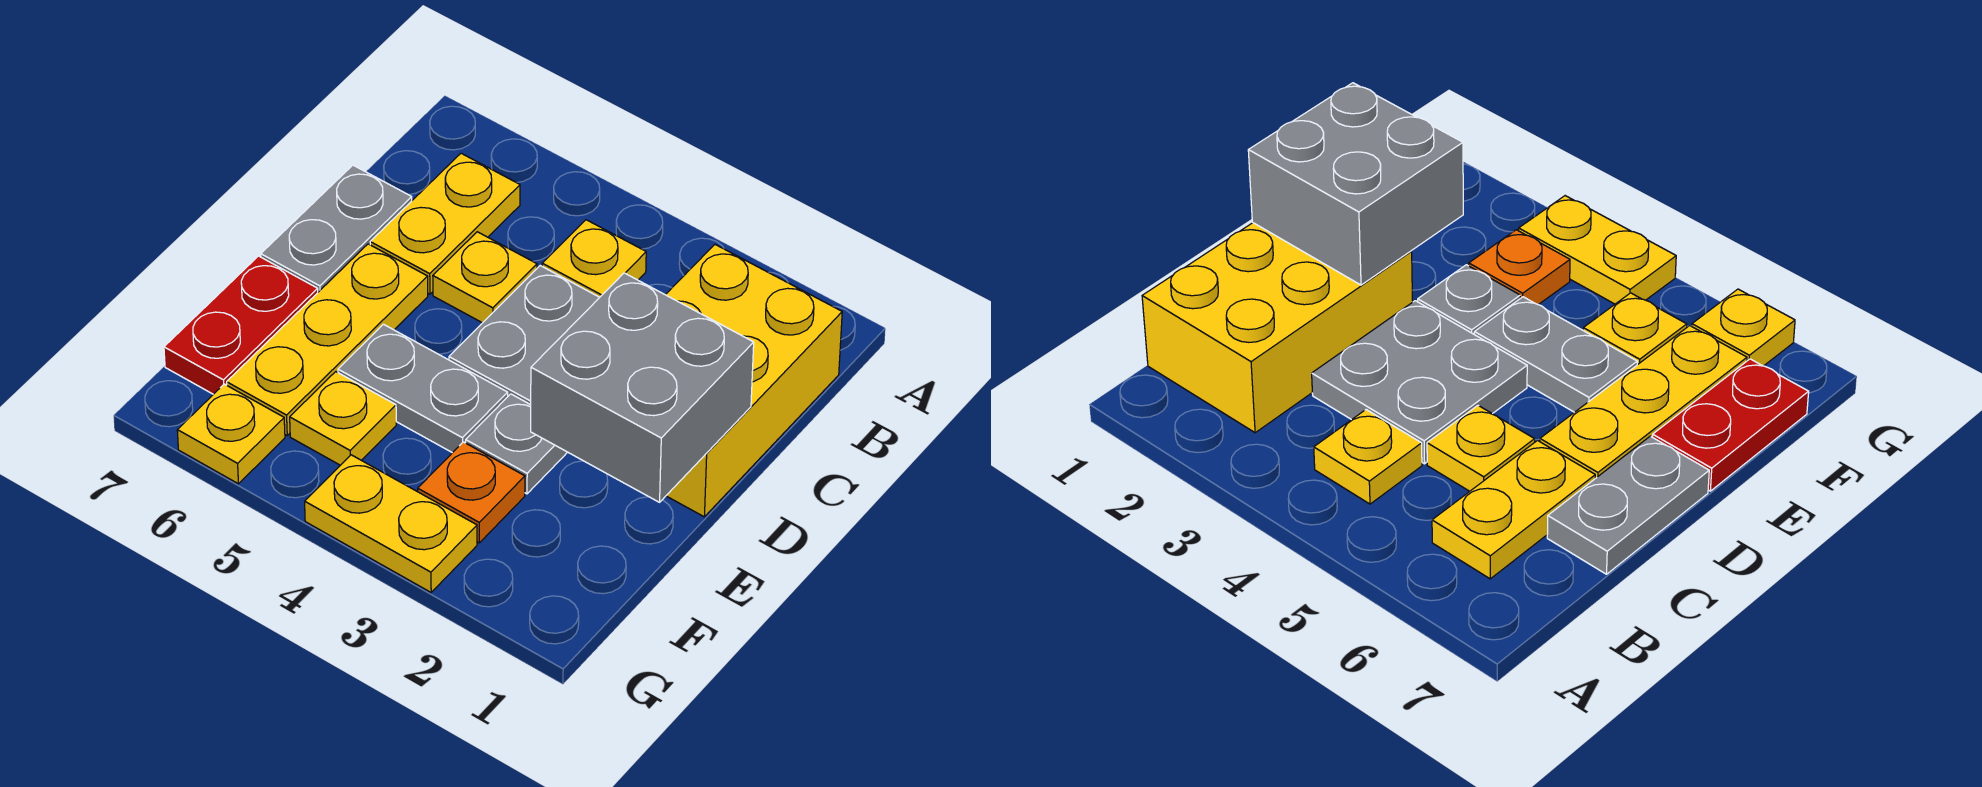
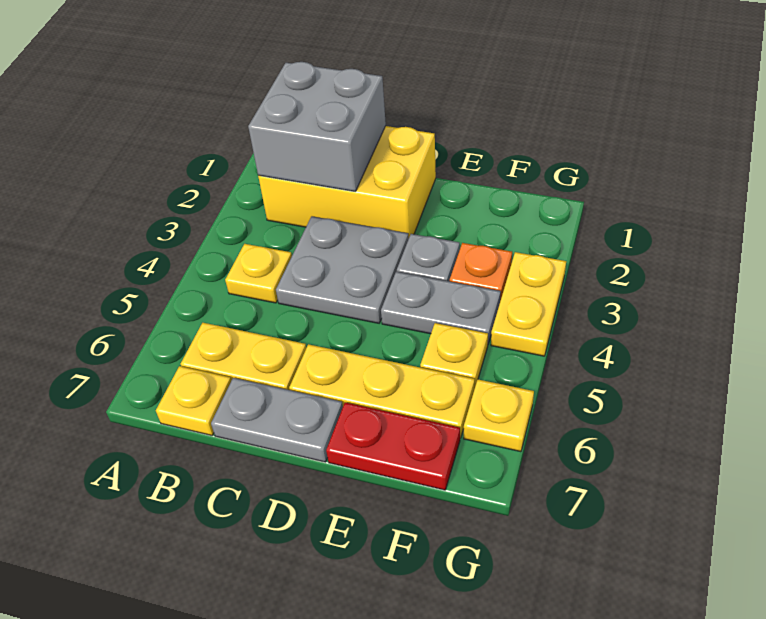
yellow plate C5 level 1 -> yellow plate B7 level 1
grey brick D1:E2 level 2 -> grey brick B1:C2 level 2
grey plate E4:E5 level 1 -> grey plate E4:F4 level 1

